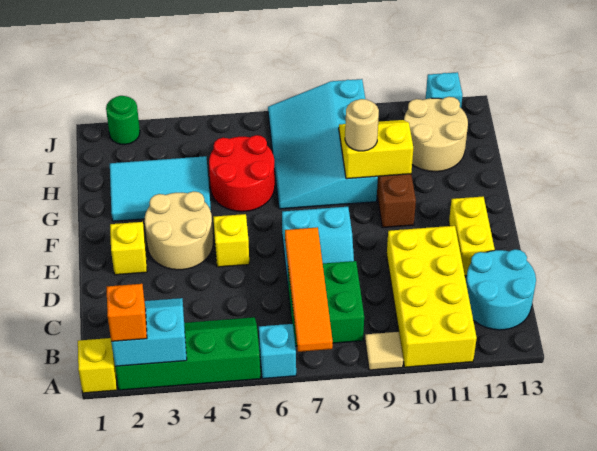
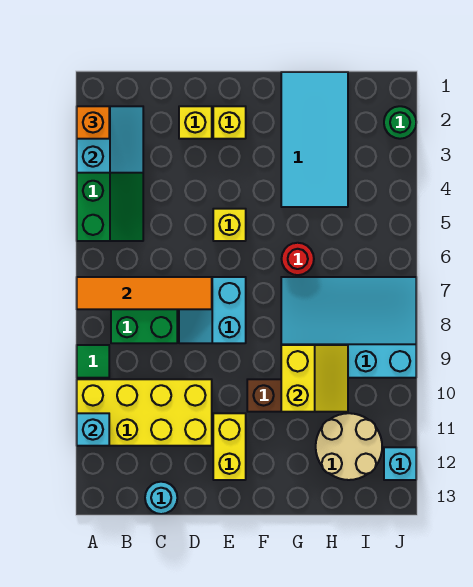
yellow brick A1 level 1 -> yellow brick D2 level 1
cyan brick A6 level 1 -> cyan brick A11 level 2
tan tile A9 level 1 -> green tile A9 level 1
cyan round brick B12:C13 level 1 -> cyan round brick C13 level 1
yellow brick D12:E12 level 1 -> yellow brick E11:E12 level 1
tan round brick E3:F4 level 1 -> none
cyan tile G2:H4 level 1 -> cyan tile G1:H4 level 1
red round brick G5:H6 level 1 -> red round brick G6 level 1
tan round brick G9 level 3 -> none

